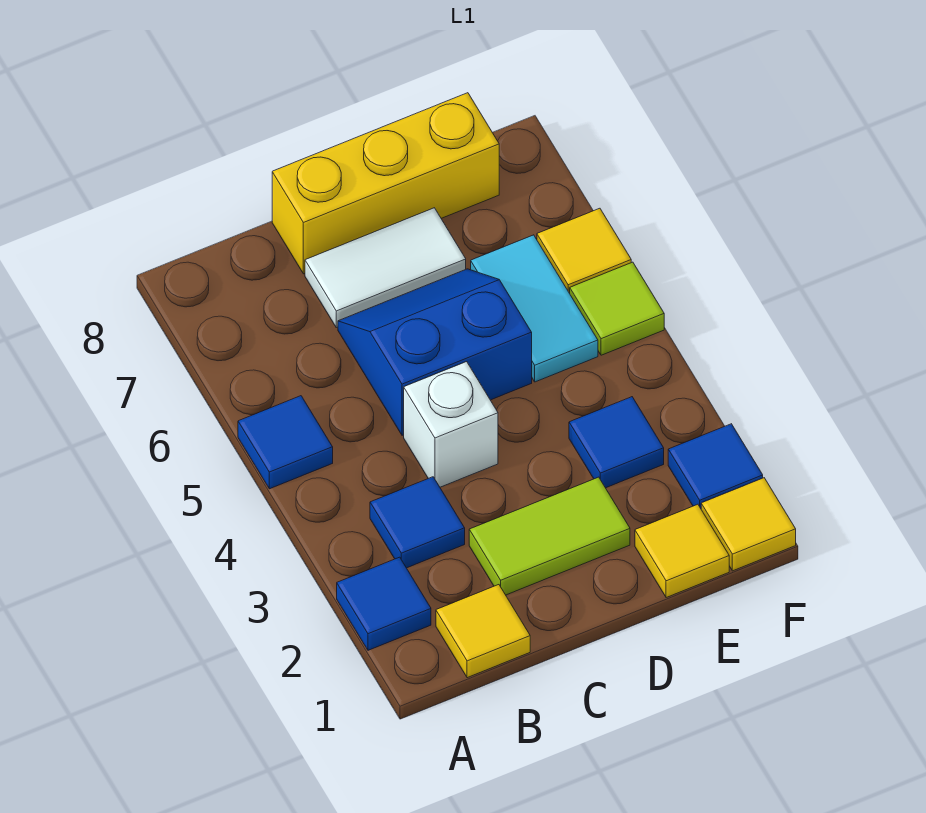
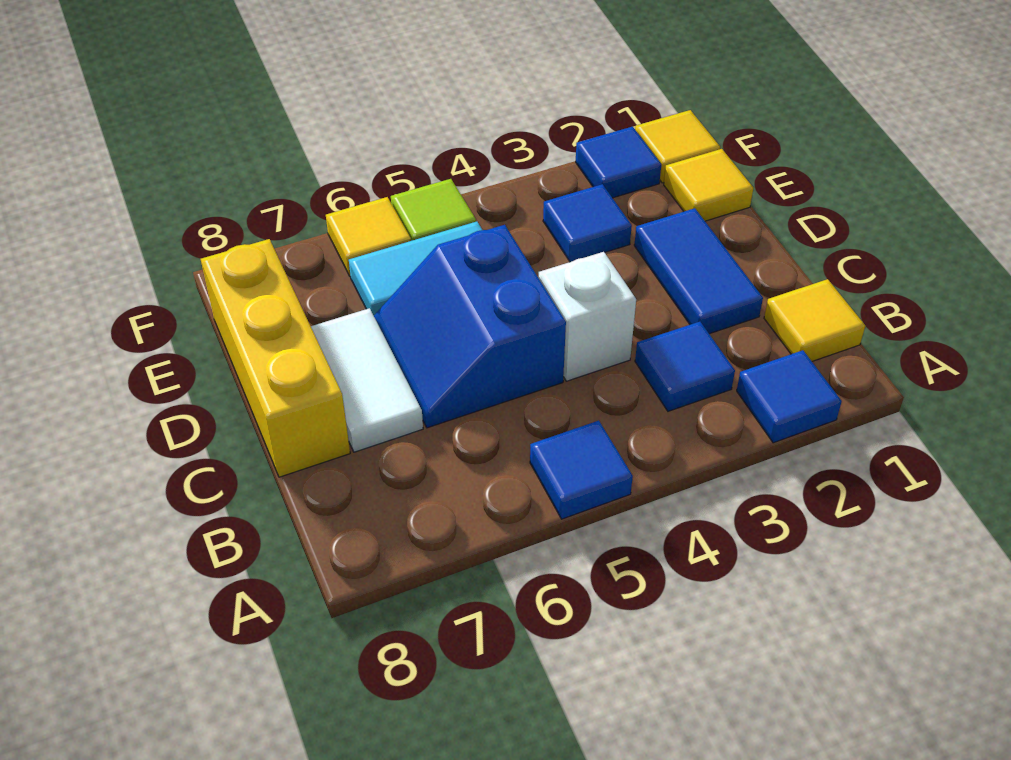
lime tile C2:D2 level 1 -> blue tile C2:D2 level 1

